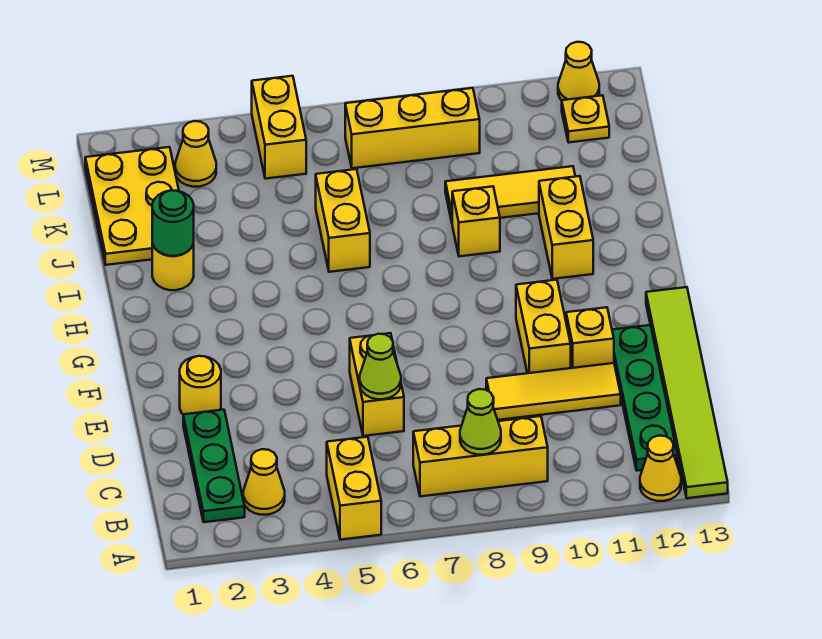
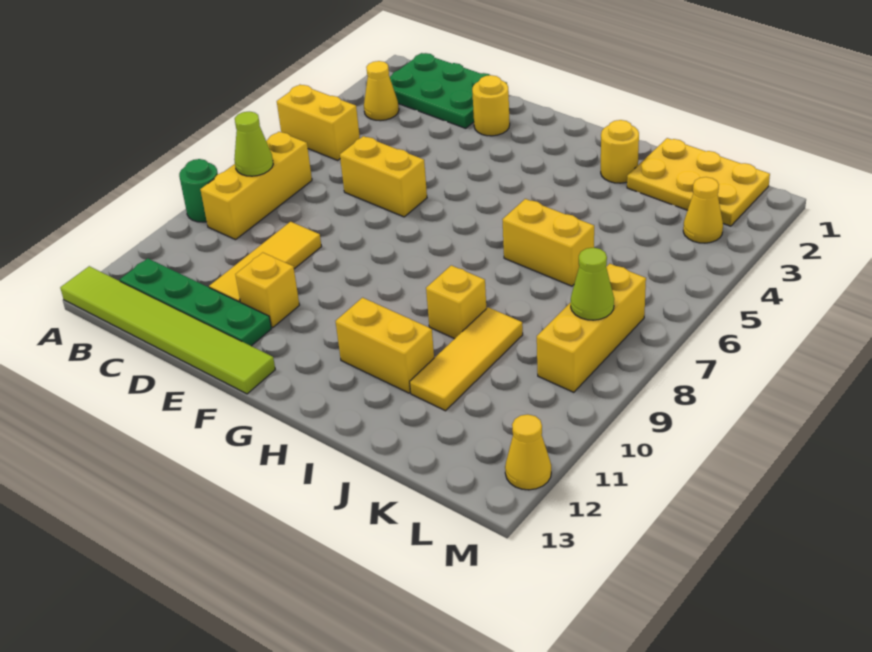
yellow cone A12 level 1 -> none
green plate B2:D2 level 1 -> green plate B1:D2 level 1
lime cone D6 level 2 -> lime cone L8 level 2
yellow brick E10:F10 level 1 -> none
green round brick I2 level 2 -> green round brick A9 level 1
yellow brick L5:M5 level 1 -> none
yellow plate L12 level 1 -> none

